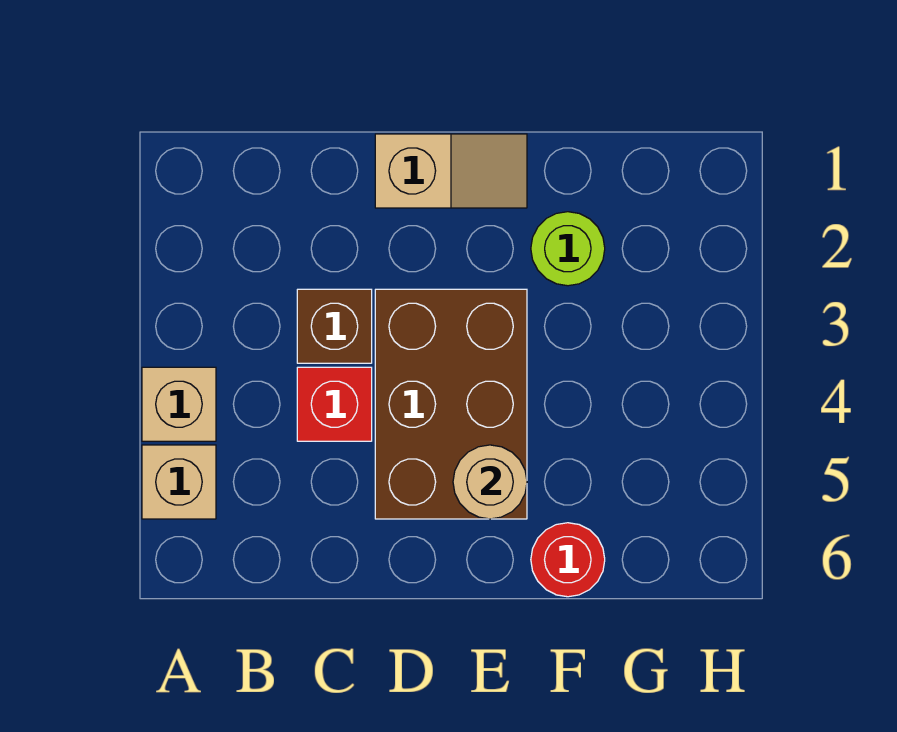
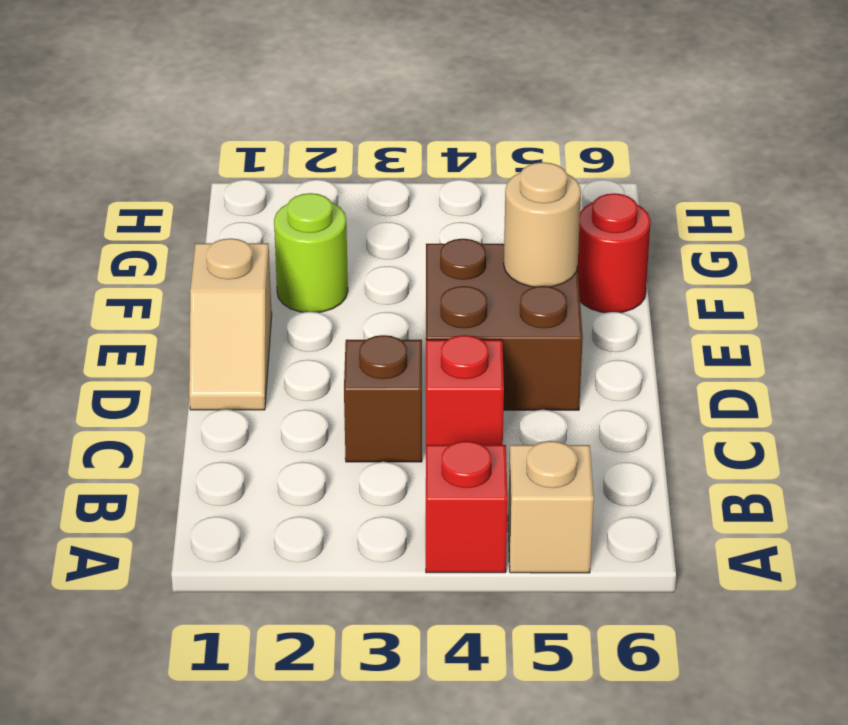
tan brick A4 level 1 -> red brick A4 level 1
tan slope D1:E1 level 1 top D -> tan slope D1:E1 level 1 top E
brown brick D3:E5 level 1 -> brown brick D4:E5 level 1

